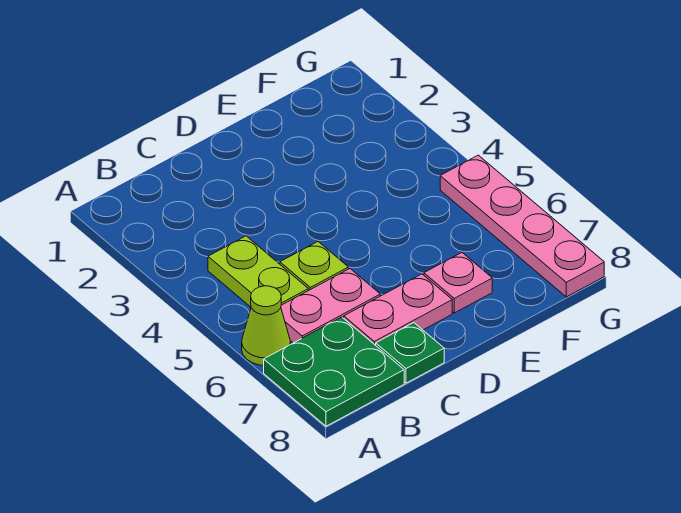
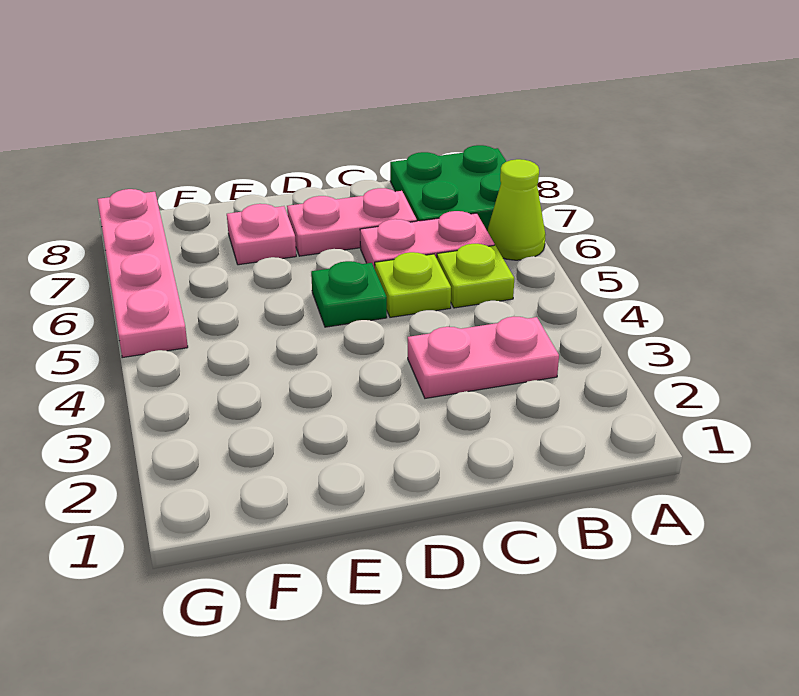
none -> pink plate B3:C3 level 1
lime plate B4:B5 level 1 -> lime plate B5 level 1
green plate C8 level 1 -> green plate D5 level 1

